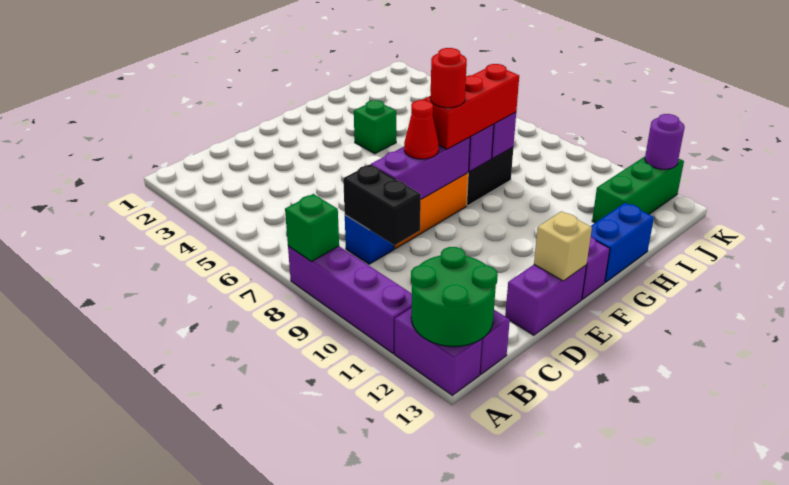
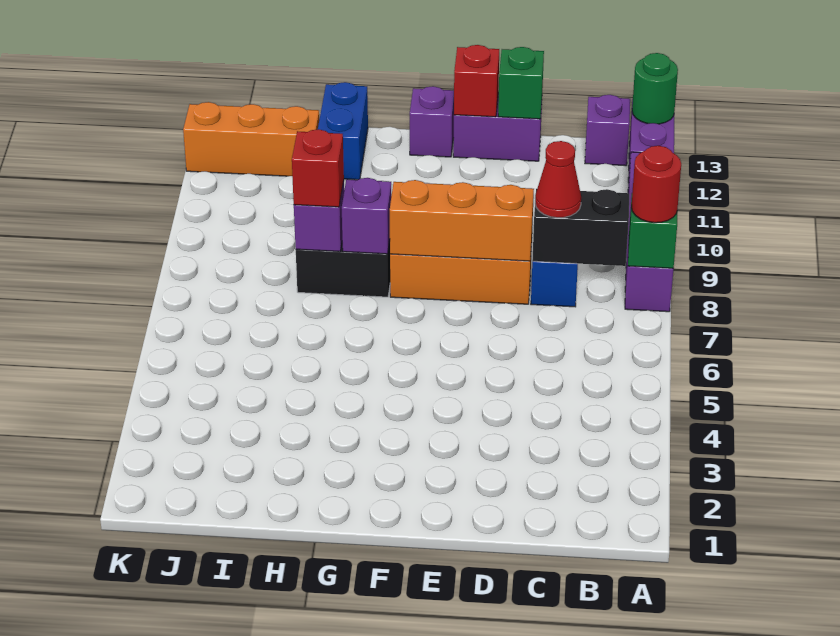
green round brick A12:B13 level 2 -> green round brick A13 level 2
black brick C8:C9 level 2 -> black brick B8:C8 level 2
purple brick D8:F8 level 2 -> orange brick D8:F8 level 2
red cone E8 level 3 -> red cone C8 level 3
tan brick E13 level 2 -> red brick E13 level 2
red brick F8:H8 level 3 -> red brick H8 level 3
red round brick F8 level 4 -> red round brick A8 level 3
green brick G4 level 1 -> green brick D13 level 2
blue brick G13:H13 level 1 -> blue brick H12:H13 level 1
green brick I12:K12 level 1 -> orange brick I12:K12 level 1
purple round brick K12 level 2 -> none

